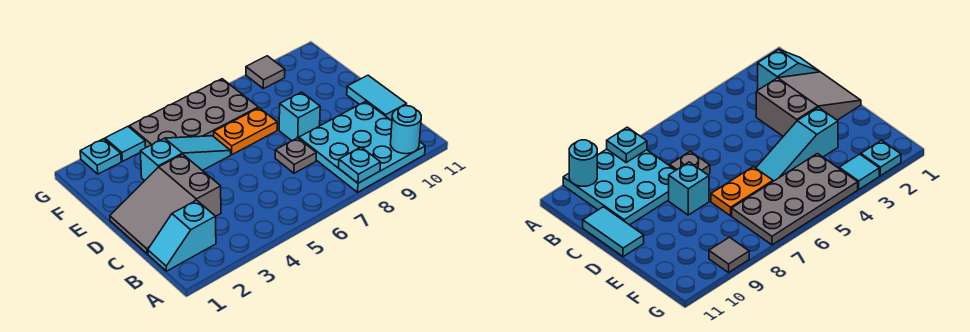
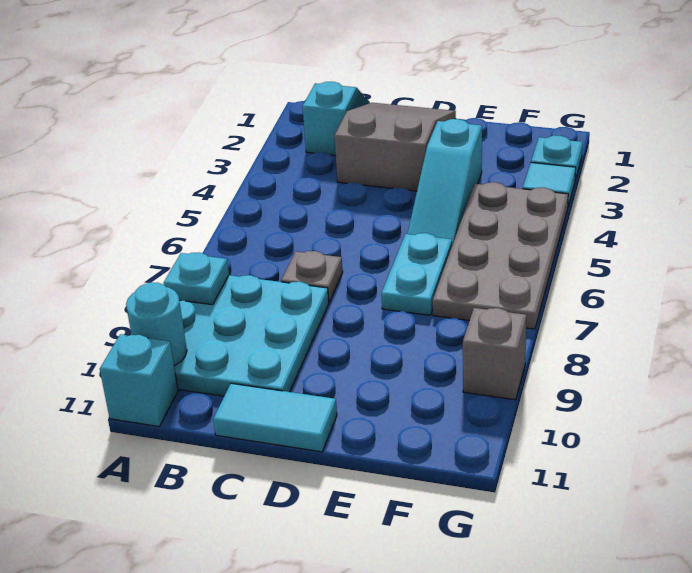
cyan brick D8 level 1 -> cyan brick A11 level 1
orange plate E6:E7 level 1 -> cyan plate E6:E7 level 1
grey tile G9 level 1 -> grey brick G9 level 1

